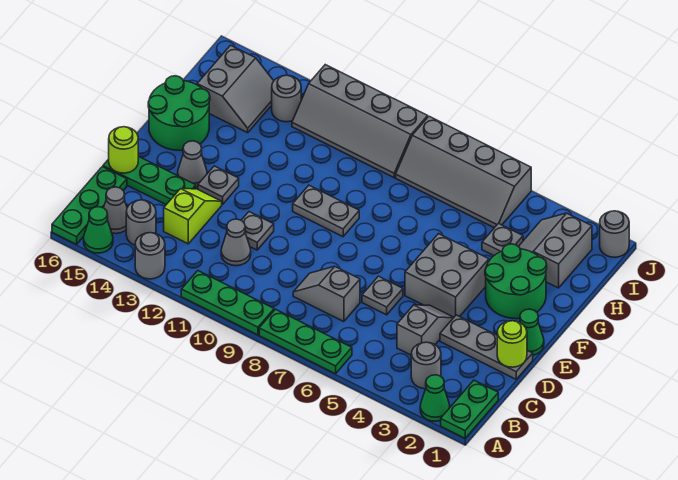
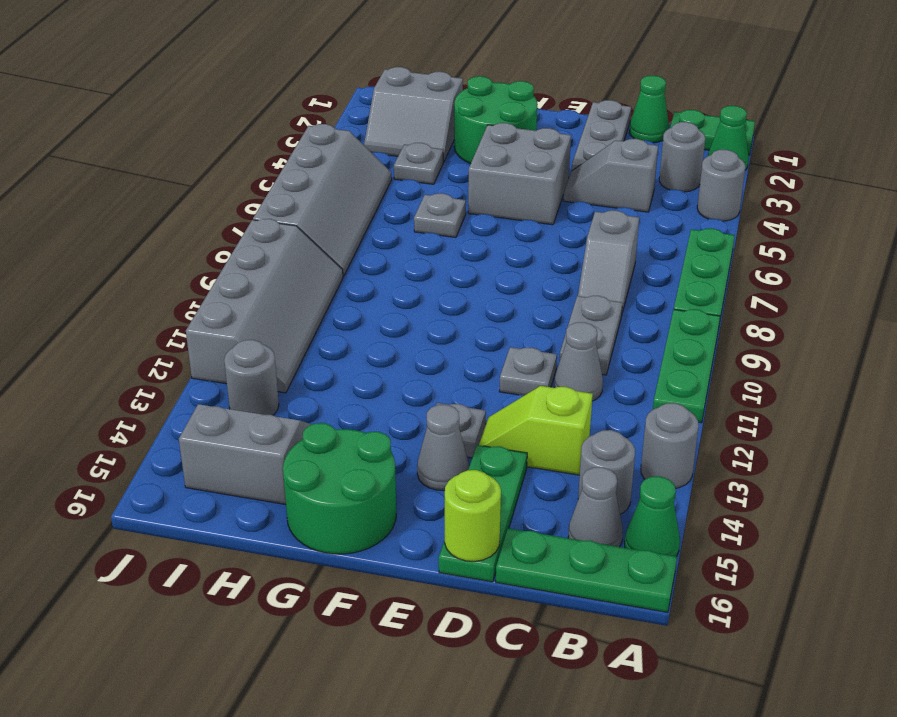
lime round brick D1 level 2 -> none
grey plate D6 level 1 -> grey plate G6 level 1
green cone E1 level 1 -> green cone C1 level 1
grey plate F9:F10 level 1 -> grey plate C9:C10 level 1
grey round brick J1 level 1 -> grey round brick A4 level 1

